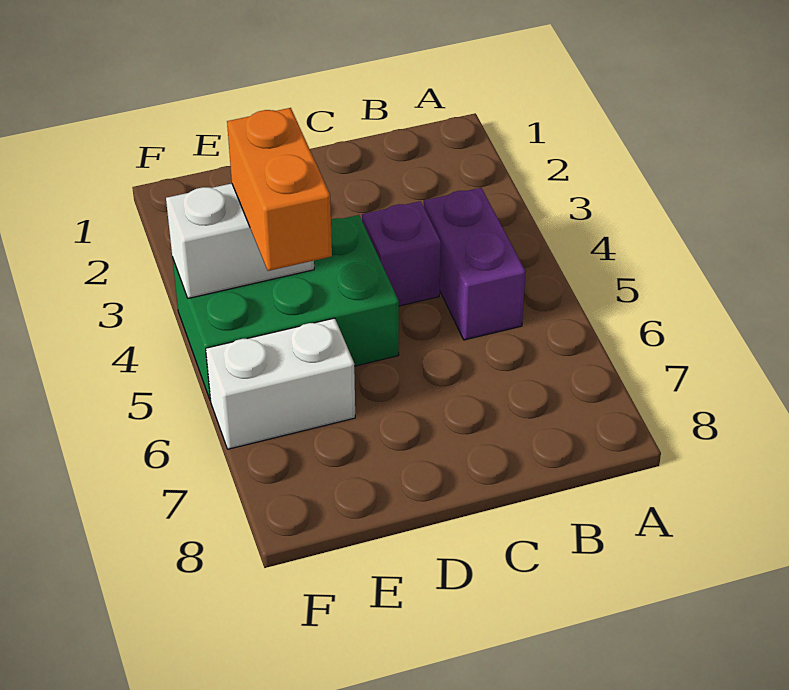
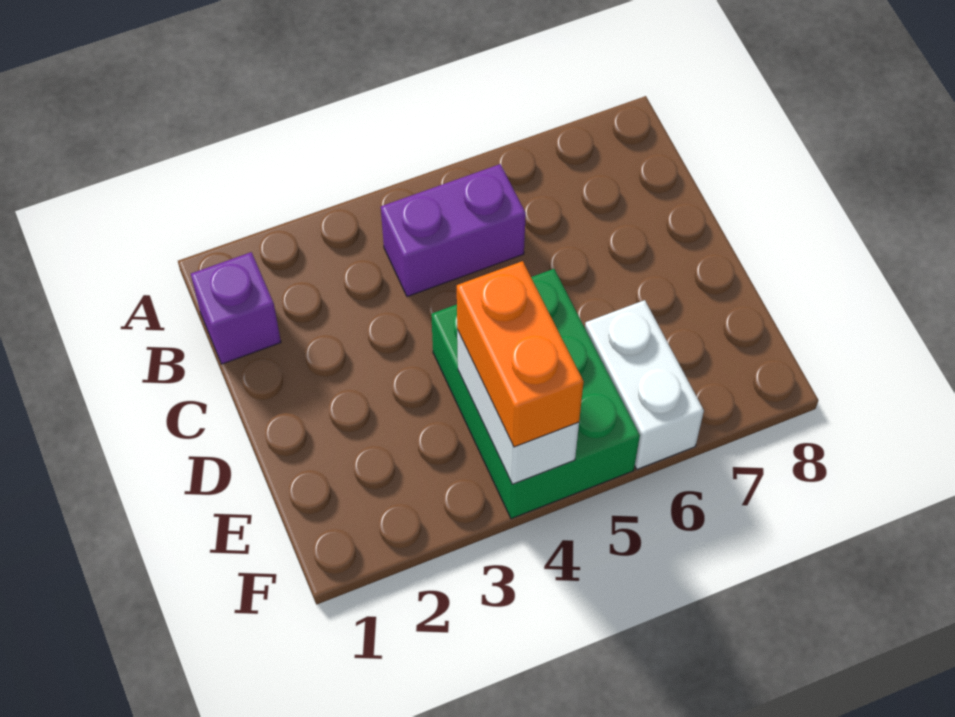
purple brick C4 level 1 -> purple brick B1 level 1
orange brick E4:E5 level 3 -> orange brick E4:F4 level 3

